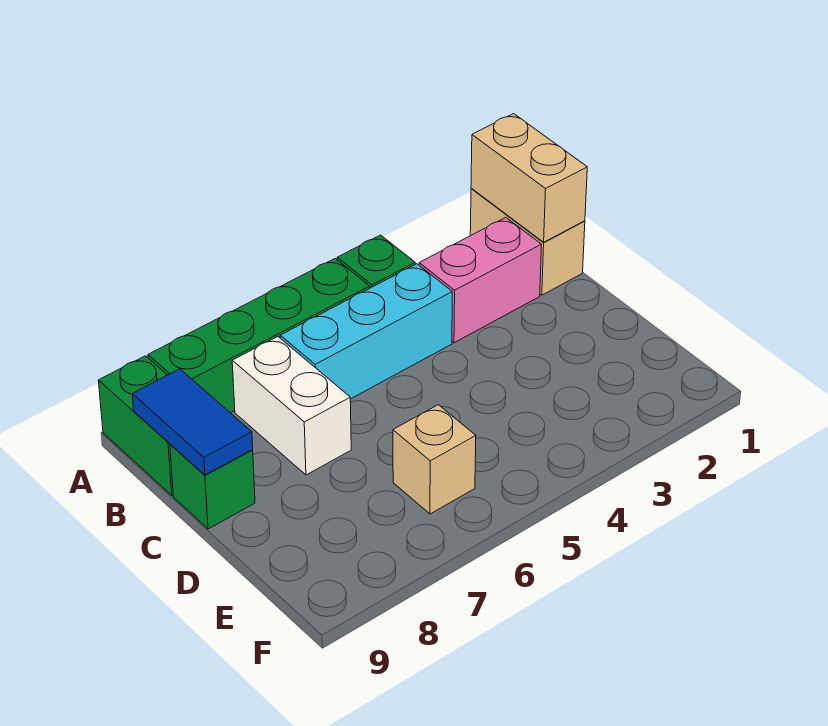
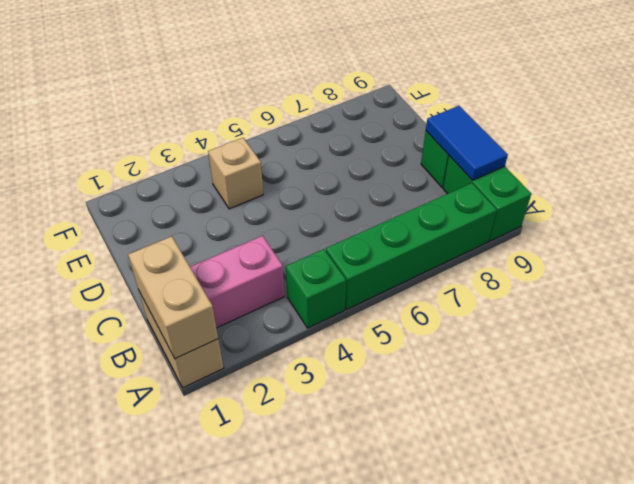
cyan brick B4:B6 level 1 -> none
white brick B7:C7 level 1 -> none
tan brick E6 level 1 -> tan brick E4 level 1

